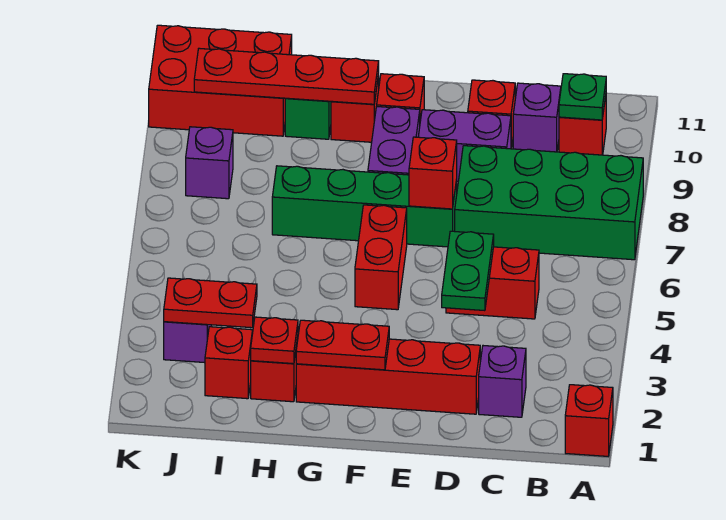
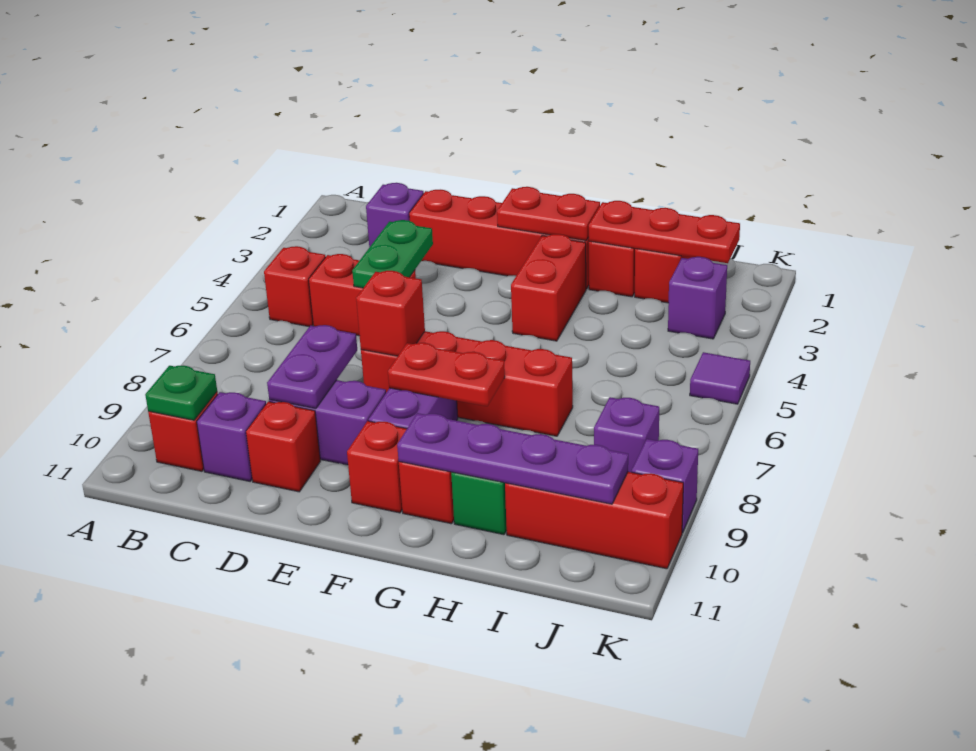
red brick A1 level 1 -> red brick B5 level 1
green brick A7:D8 level 1 -> none
none -> purple plate D8:D9 level 2
green brick E7:H7 level 1 -> red brick E7:H7 level 1
red brick F5:F6 level 1 -> red brick G3:G4 level 1
red plate G10:J10 level 2 -> purple plate G10:J10 level 2
red plate H2 level 2 -> red plate H2:J2 level 2
red plate I3:J3 level 2 -> red plate F8:G8 level 2
red brick I10:K11 level 1 -> red brick I10:K10 level 1
none -> purple tile K5 level 1
none -> purple brick K9 level 1

